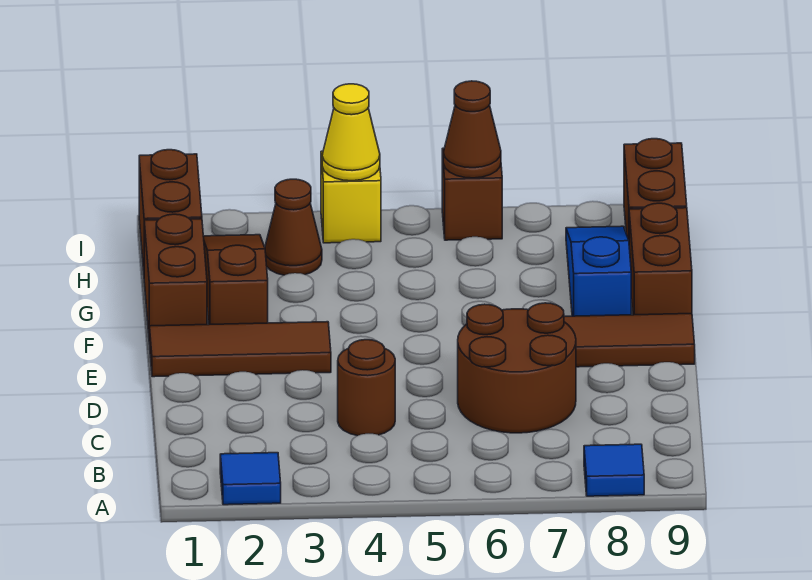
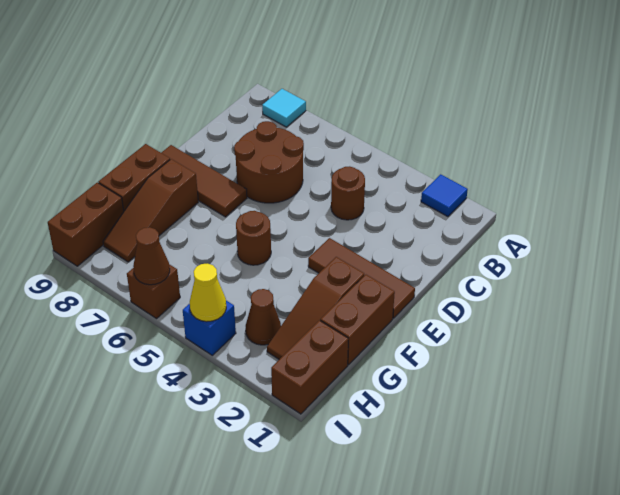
blue tile A8 level 1 -> cyan tile A8 level 1
none -> brown round brick F5 level 1
blue slope F8:H8 level 1 top F -> brown slope F8:H8 level 1 top F
yellow brick I4 level 1 -> blue brick I4 level 1

